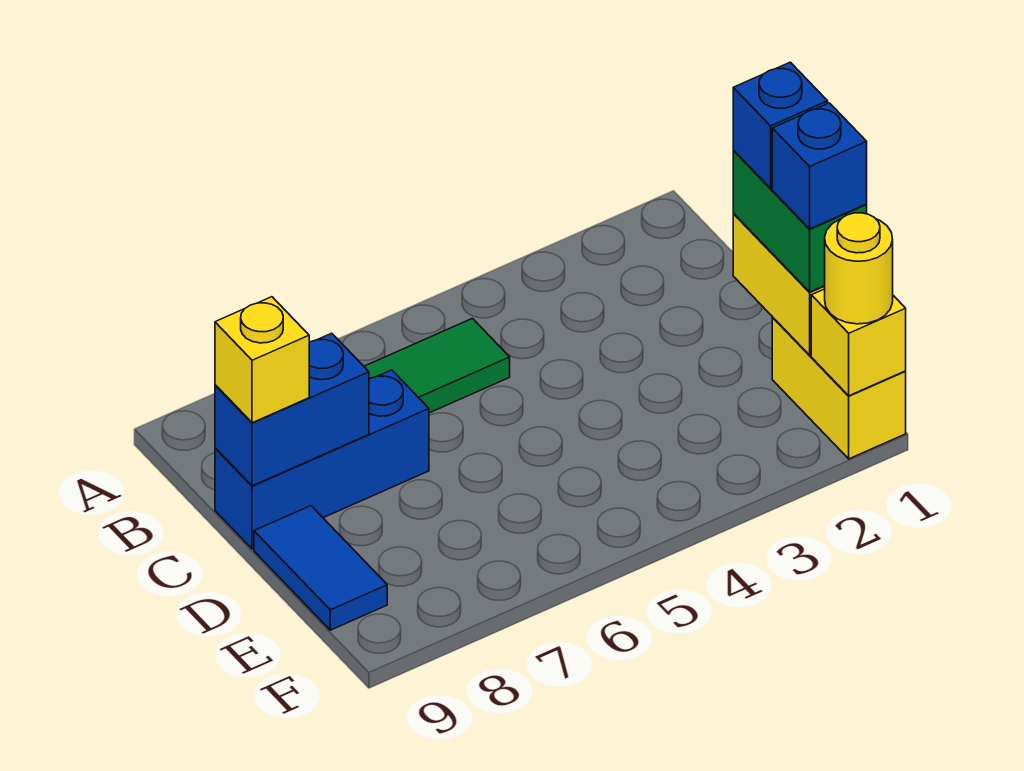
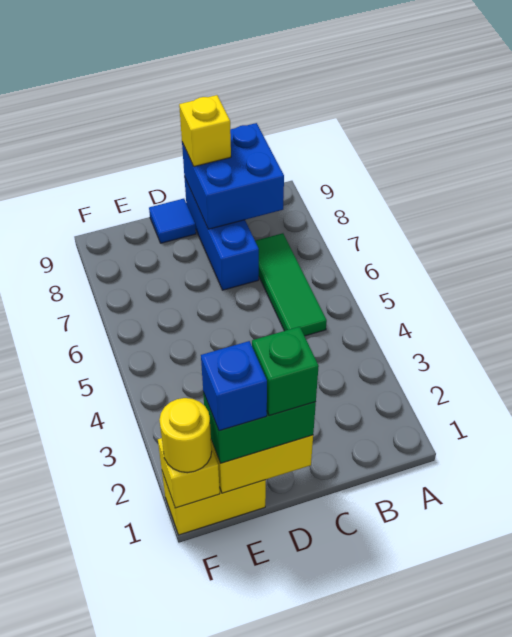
blue brick C8:C9 level 2 -> blue brick B8:C9 level 2
blue brick D1 level 4 -> green brick D1 level 4
blue tile D9:E9 level 1 -> blue tile D9 level 1

